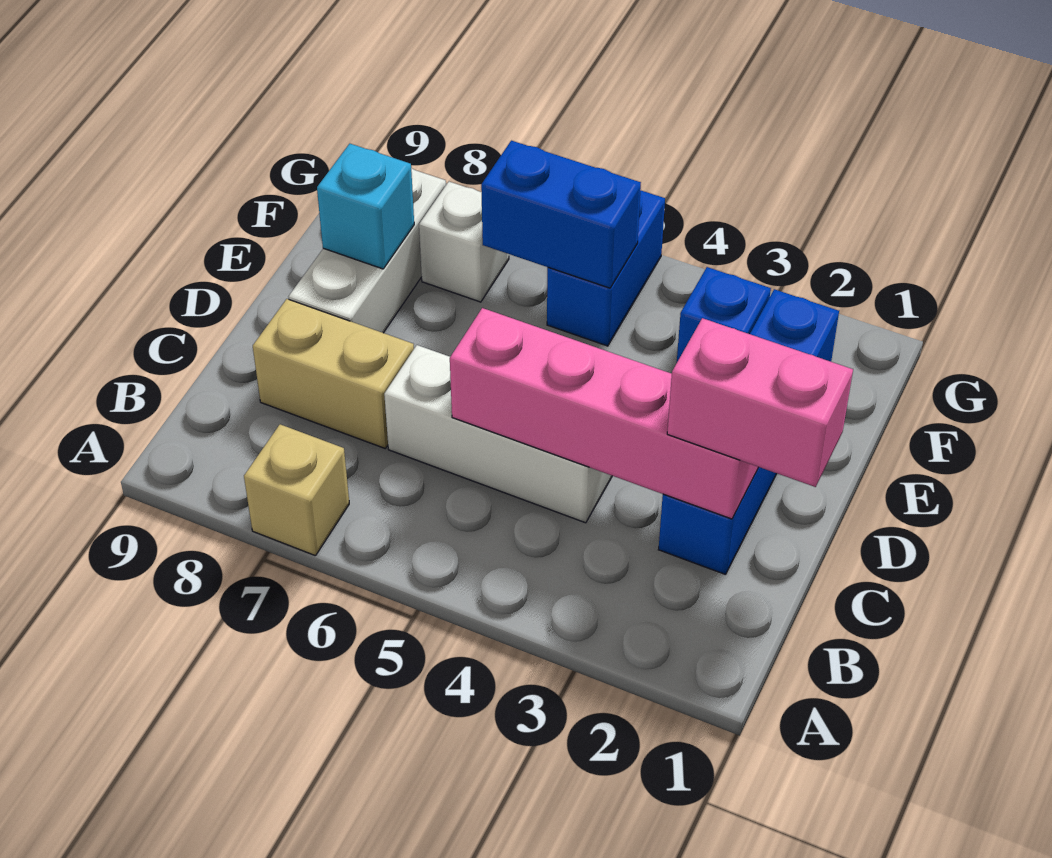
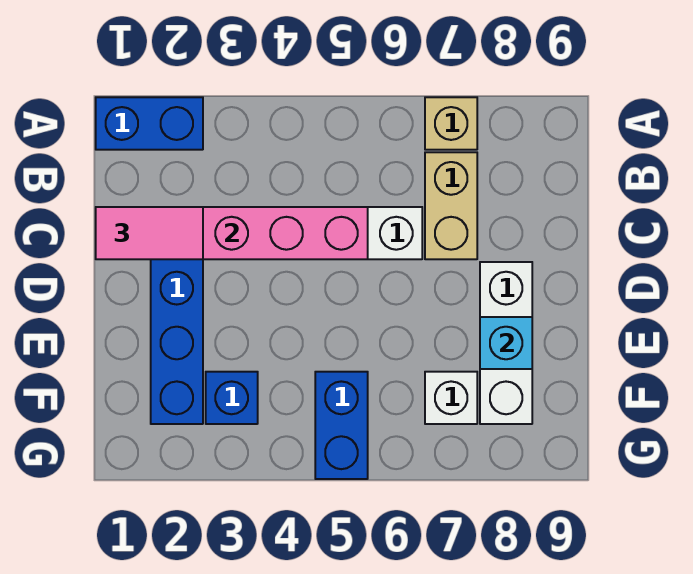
pink brick C1:C2 level 3 -> pink tile C1:C2 level 3
tan brick C7:C8 level 1 -> tan brick B7:C7 level 1
blue brick F5:F6 level 2 -> blue brick A1:A2 level 1

